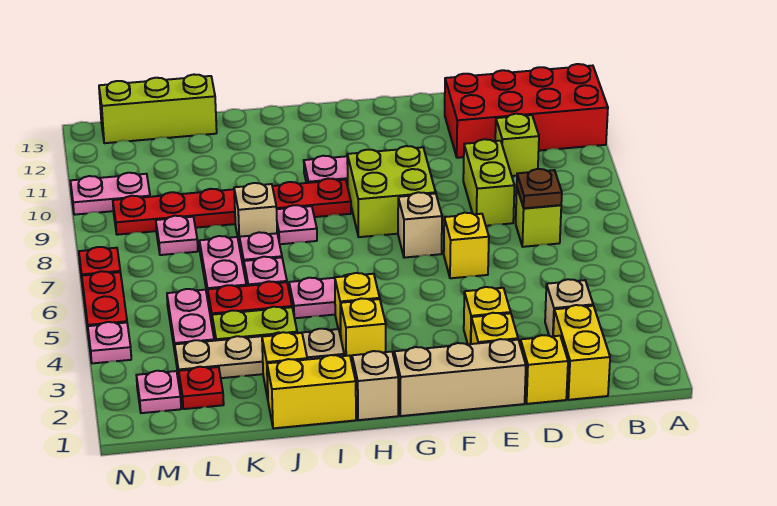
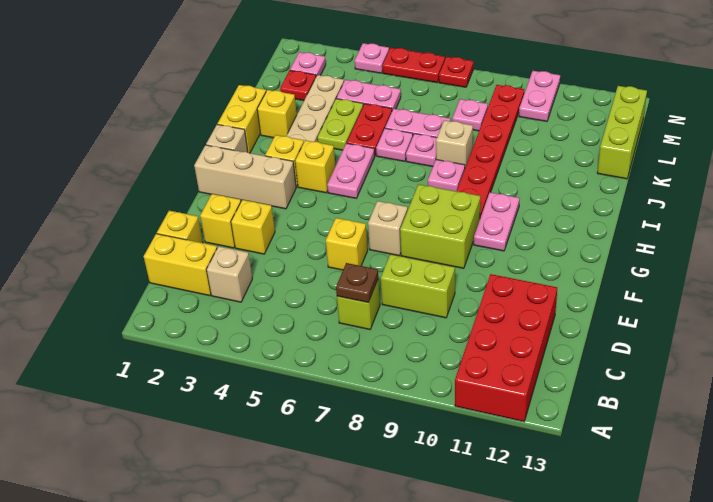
lime brick C10 level 1 -> none
tan brick E1:G1 level 1 -> tan brick G1:G3 level 1

